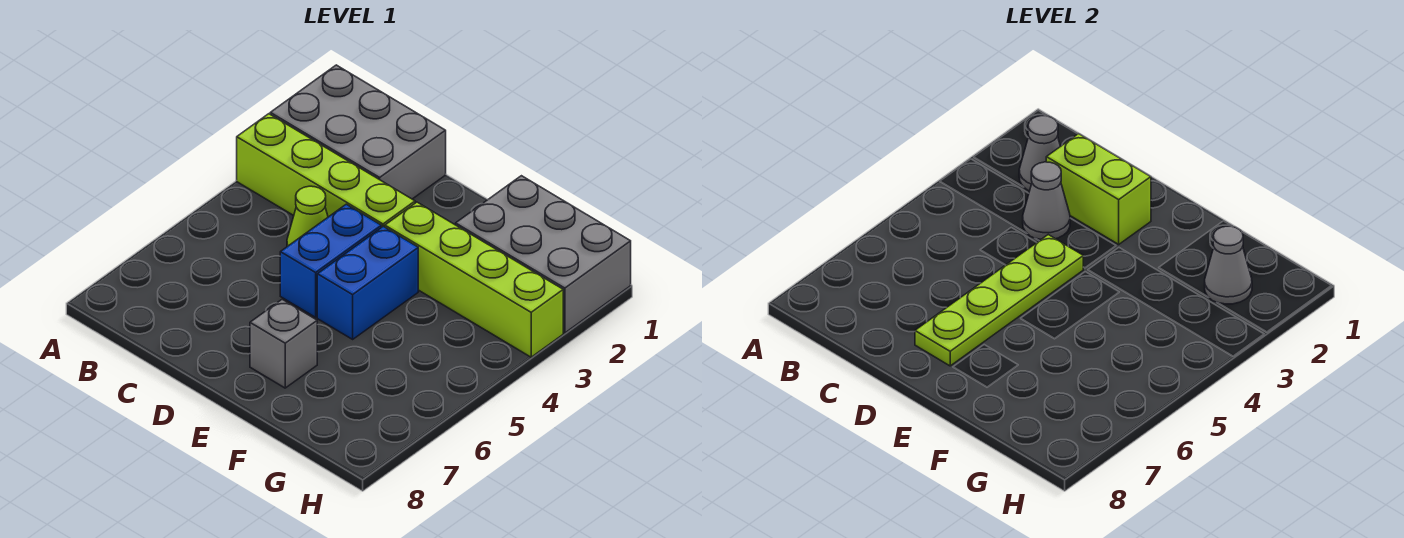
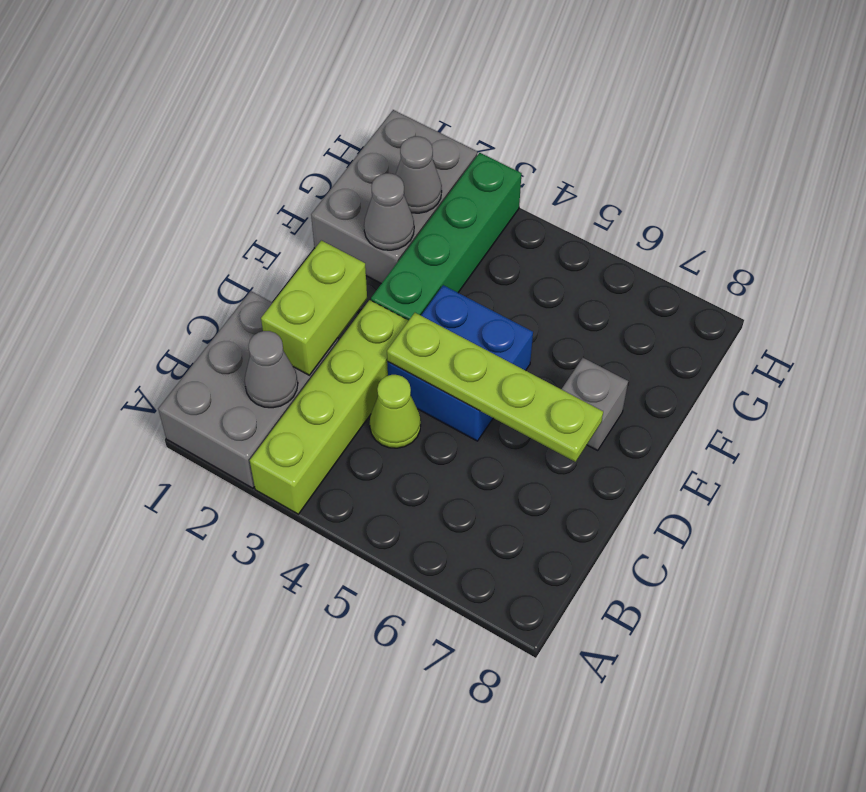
grey cone C3 level 2 -> grey cone F2 level 2
lime brick E3:H3 level 1 -> green brick E3:H3 level 1

